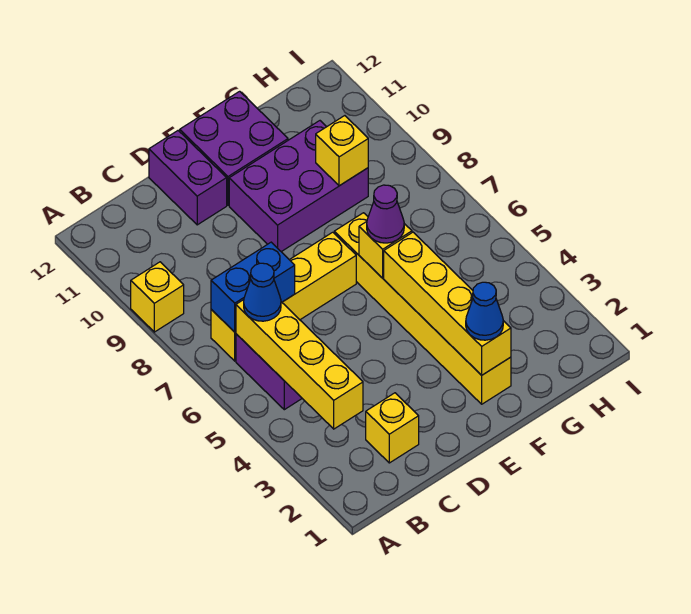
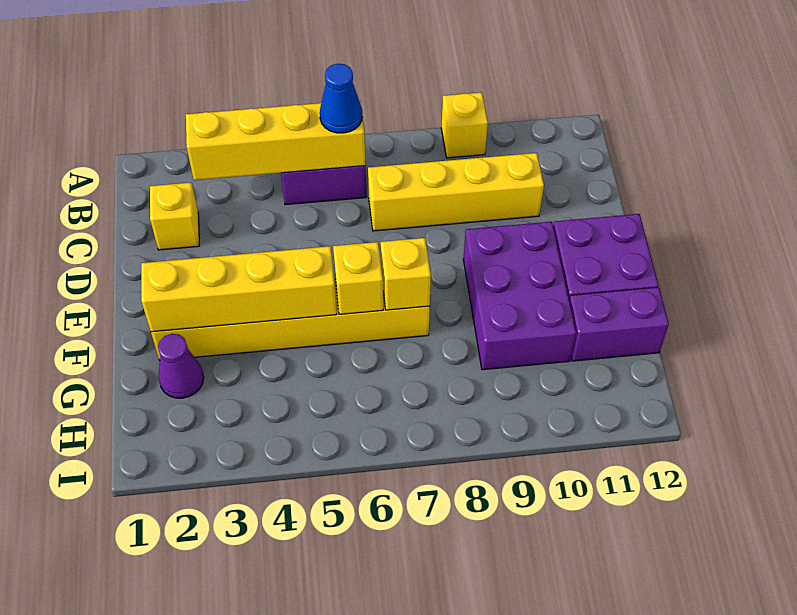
yellow brick B7:E7 level 1 -> yellow brick C7:C10 level 1
blue brick B7:C7 level 2 -> none
purple brick D11:D12 level 1 -> purple brick G11:G12 level 1
blue cone F2 level 3 -> none
purple cone F6 level 3 -> purple cone G2 level 1
yellow brick G9 level 2 -> yellow brick F7 level 2

